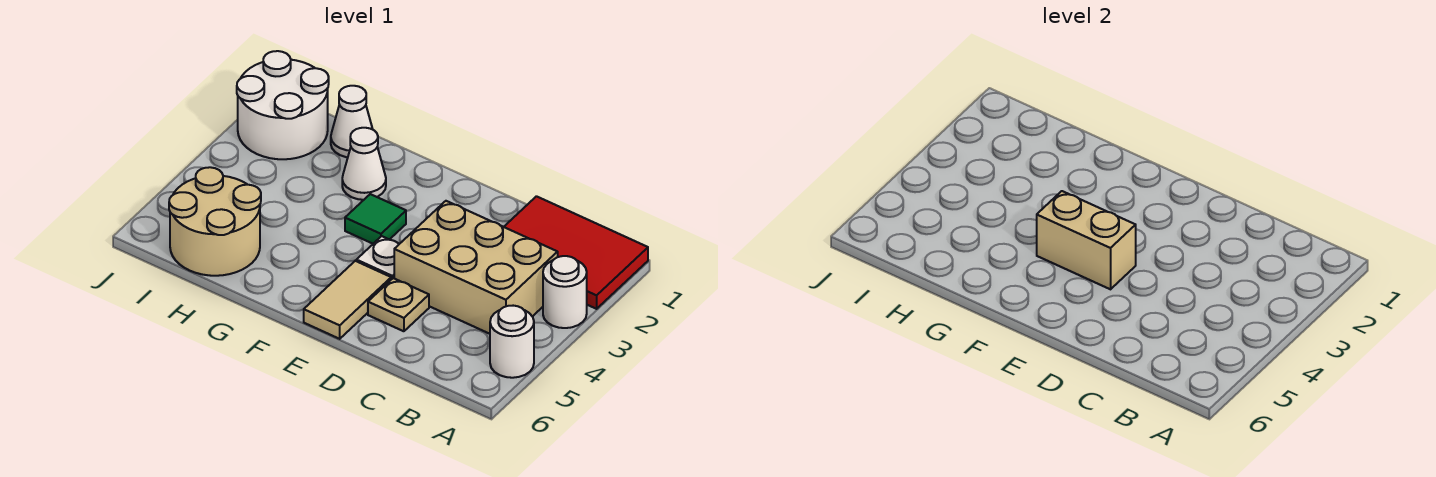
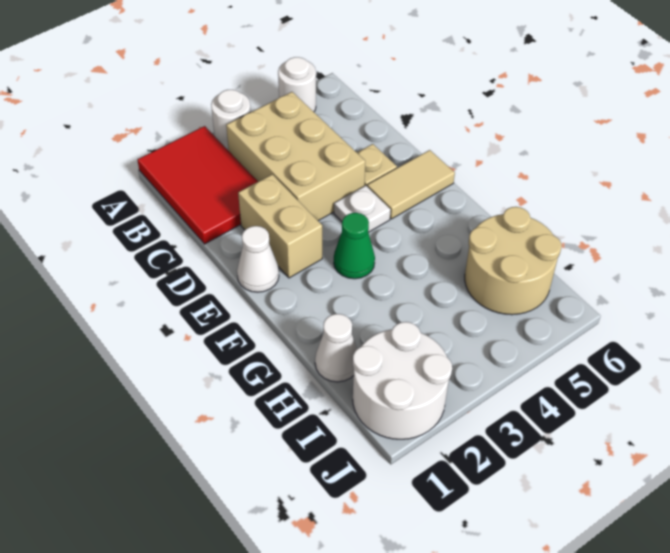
tan brick E4:F4 level 2 -> tan brick D2:E2 level 1
green tile F3 level 1 -> green cone F3 level 1
white cone G2 level 1 -> white cone E1 level 1

